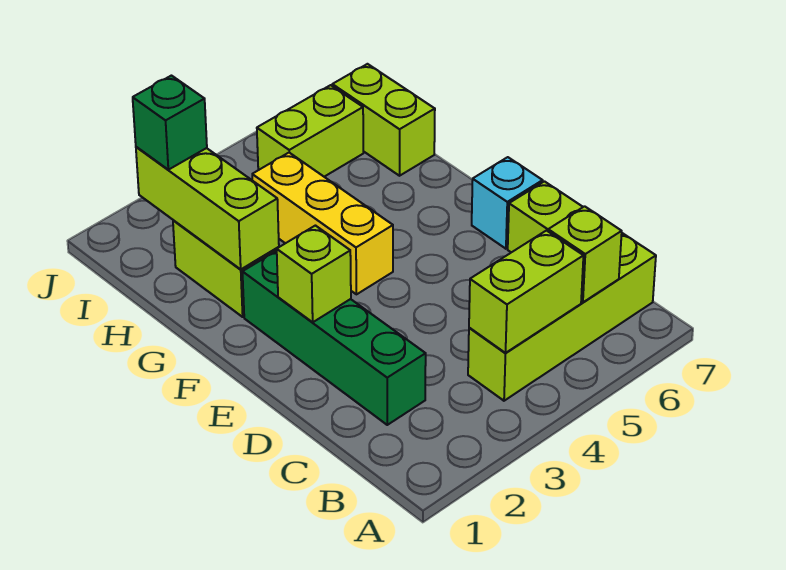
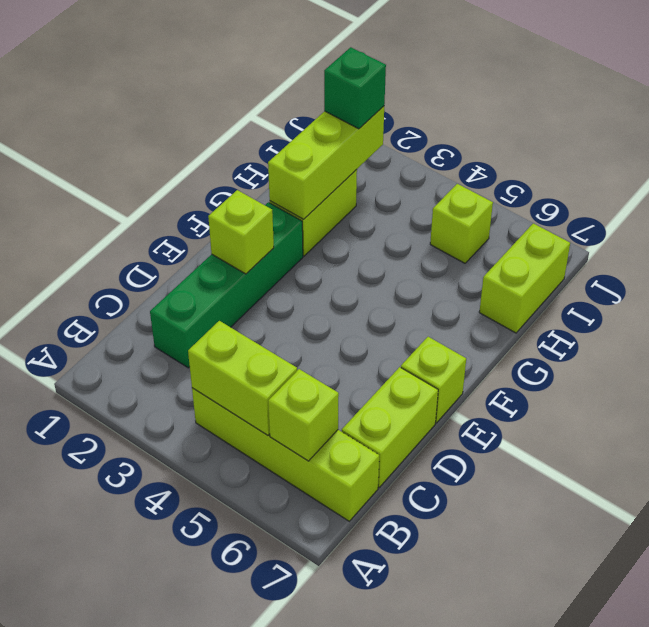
cyan brick E7 level 1 -> lime brick E7 level 1
yellow brick F4:H4 level 1 -> none
lime brick I5:I6 level 1 -> lime brick I5 level 1

